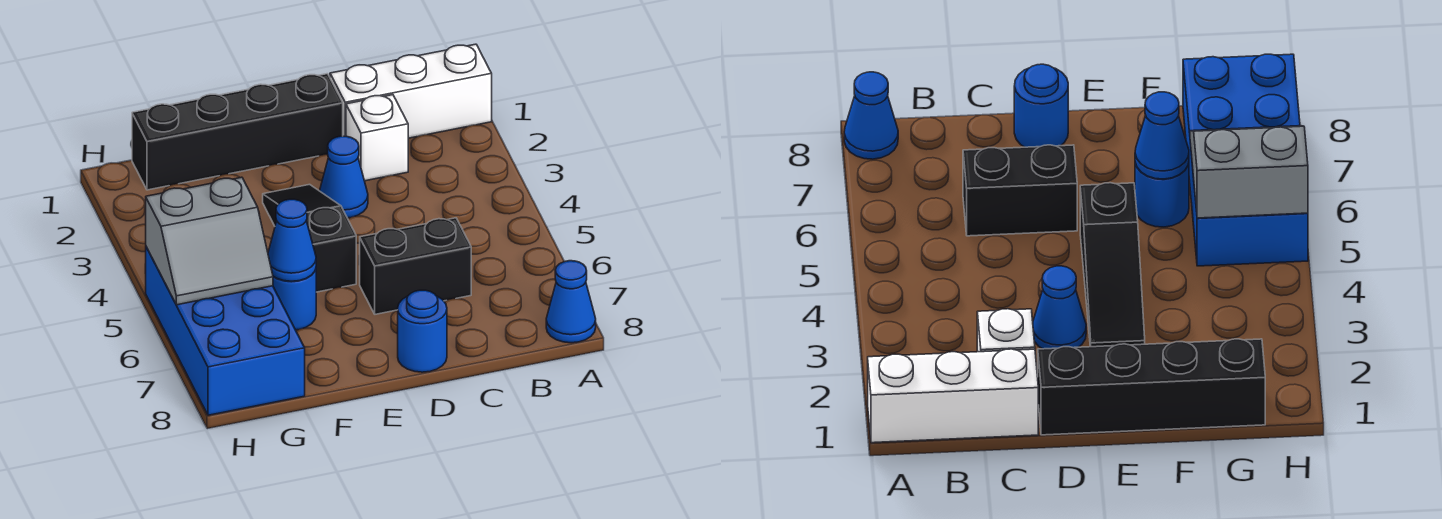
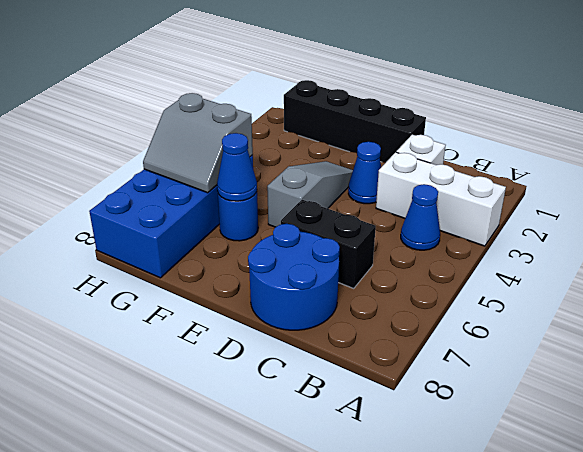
white brick A1:C1 level 1 -> white brick A3:C3 level 1
blue cone A8 level 1 -> blue cone B4 level 1
blue round brick D8 level 1 -> blue round brick C7:D8 level 1
black slope E3:E5 level 1 top 5 -> grey slope E3:E5 level 1 top 5

